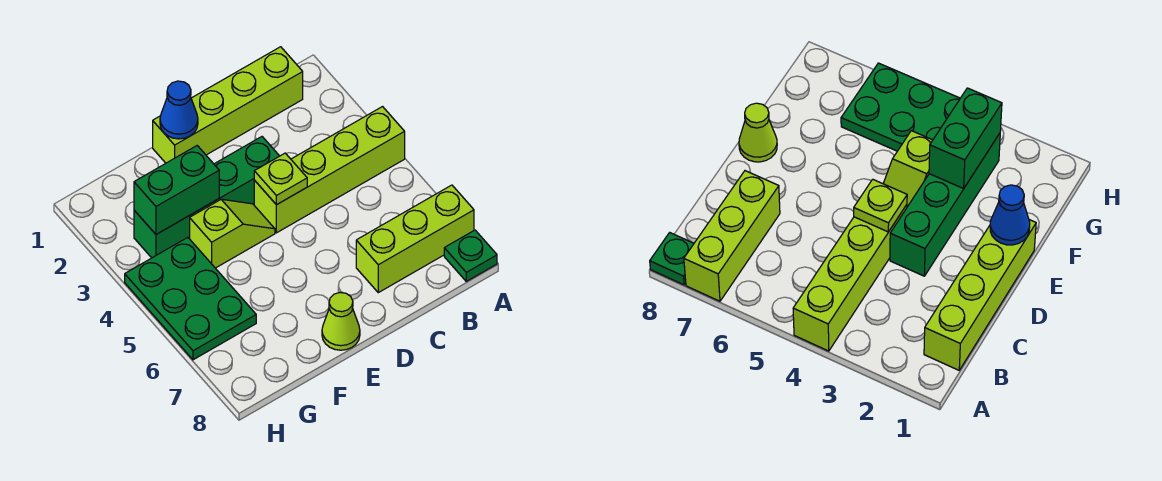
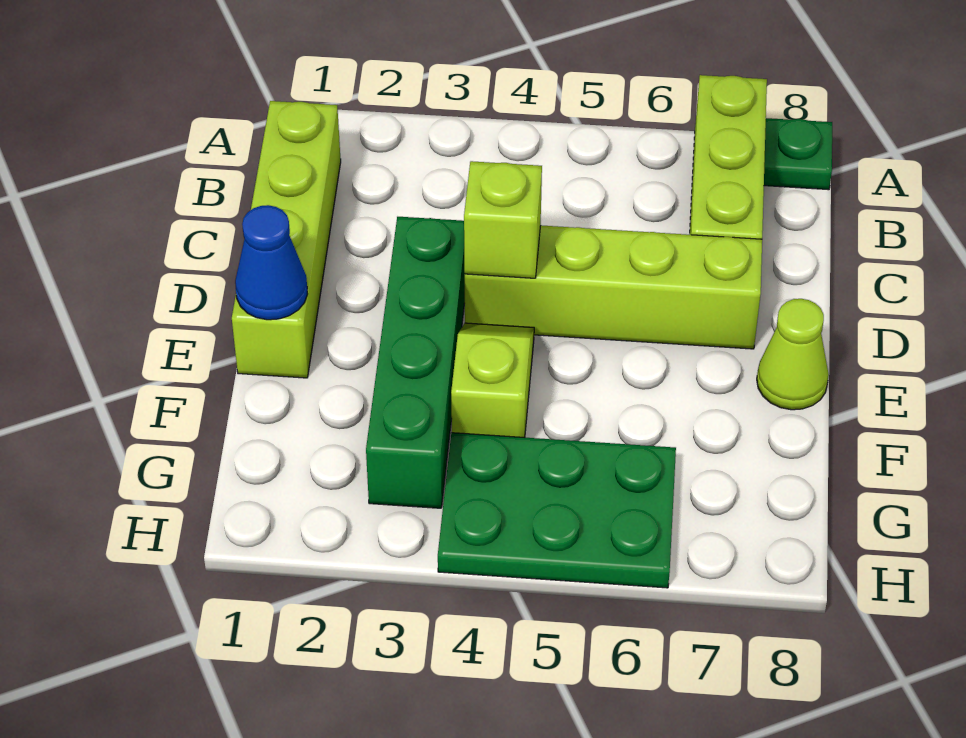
lime brick A4:D4 level 1 -> lime brick D4:D7 level 1
lime plate D4 level 2 -> lime brick D4 level 2
green brick F3:G3 level 2 -> none

